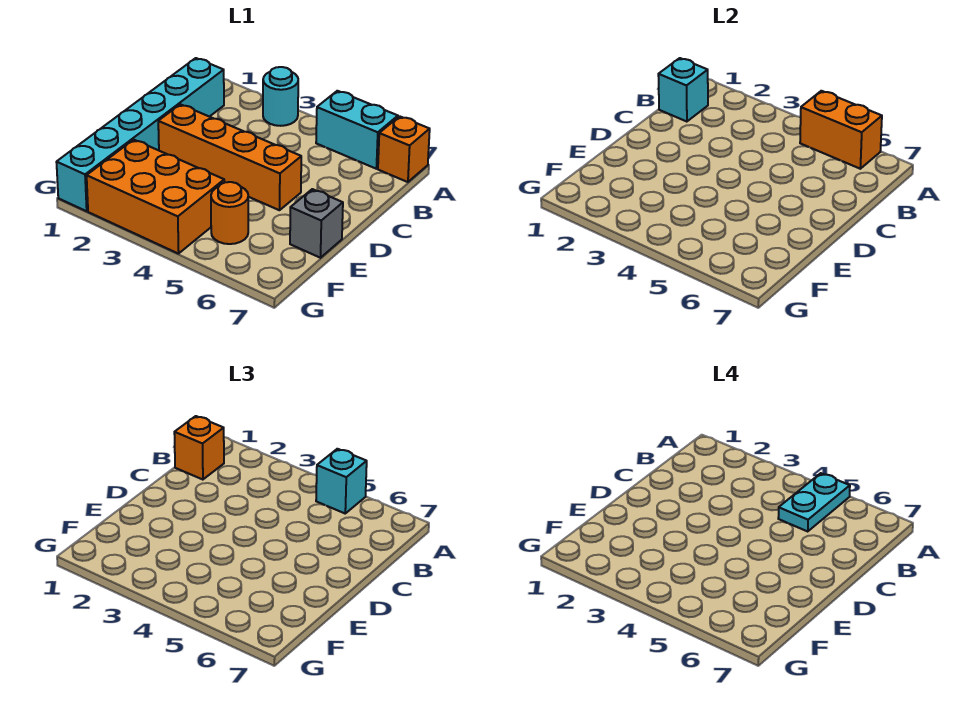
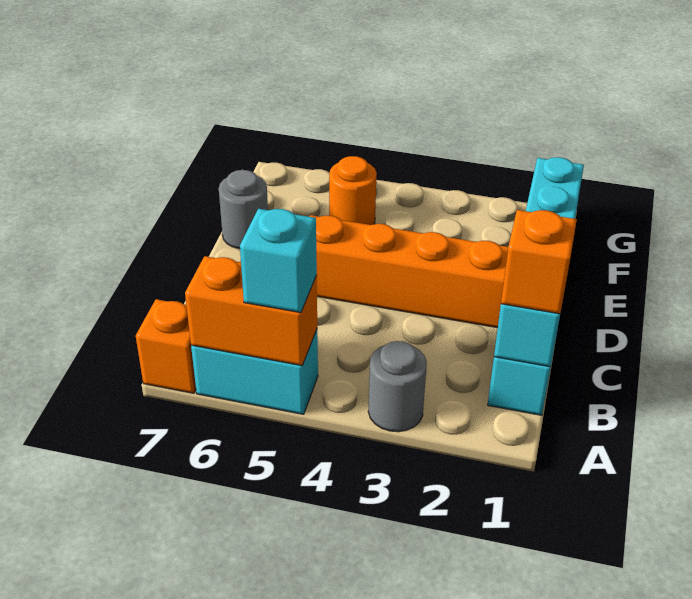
cyan round brick A3 level 1 -> grey round brick A3 level 1
cyan plate A5:B5 level 4 -> none
grey brick E7 level 1 -> grey round brick E7 level 1
orange brick F2:G4 level 1 -> none

